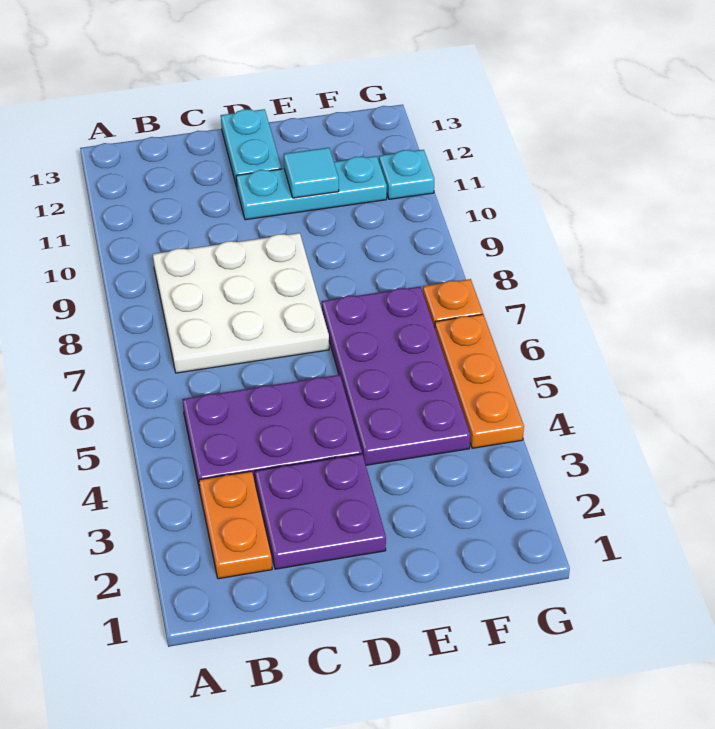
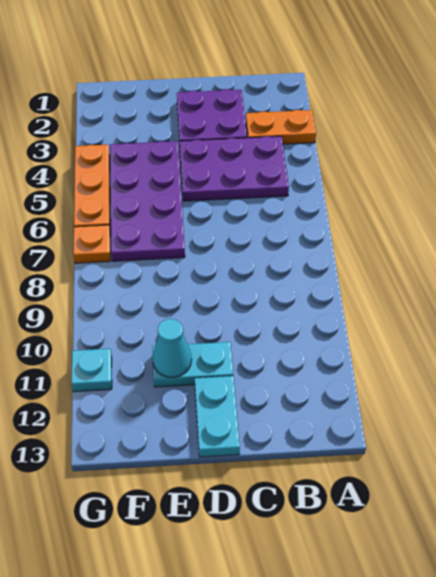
orange plate B2:B3 level 1 -> orange plate A3:B3 level 1
white plate B7:D9 level 1 -> none
cyan plate D11:F11 level 1 -> cyan plate D11:E11 level 1
cyan tile E11 level 2 -> cyan cone E11 level 2

